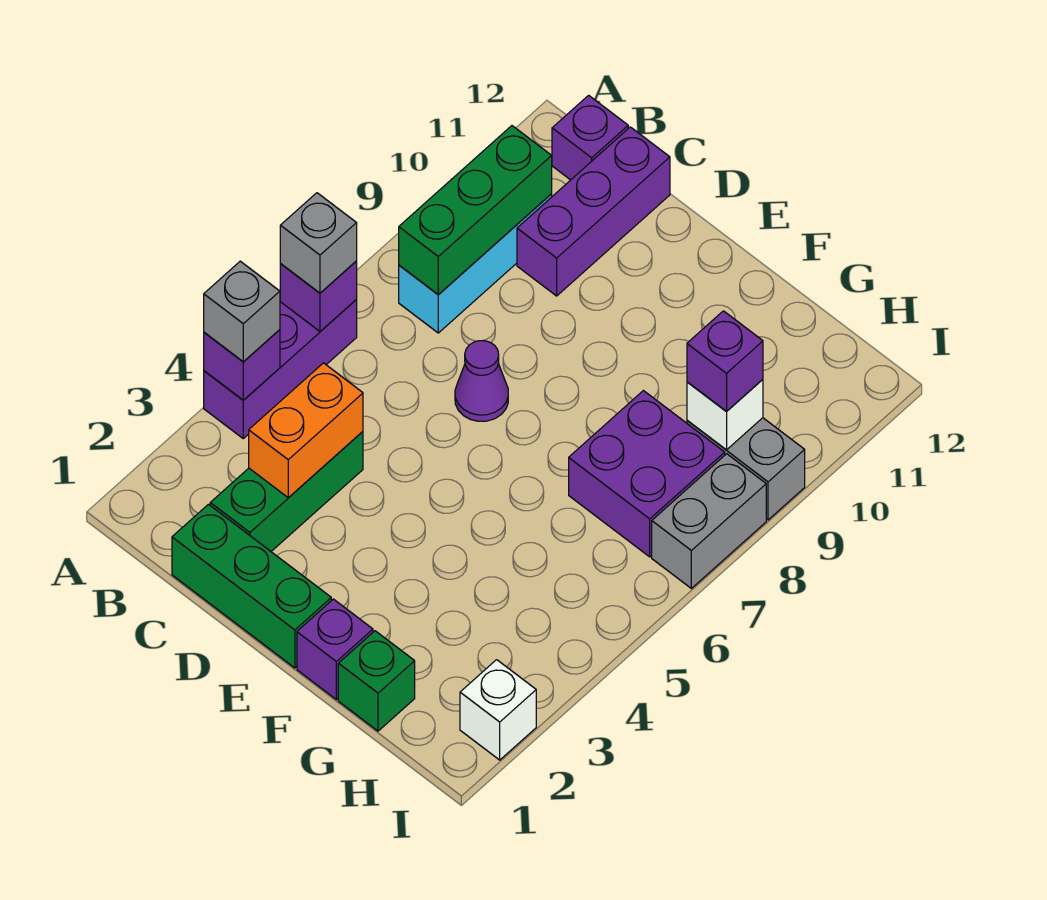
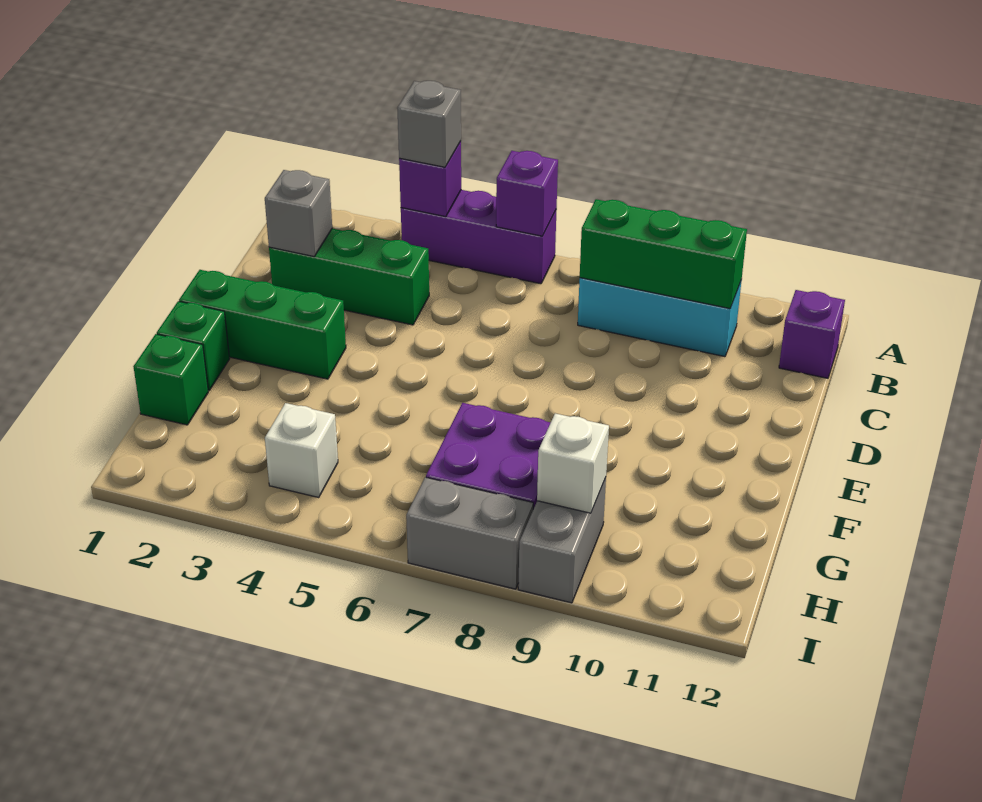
grey brick A6 level 3 -> grey brick C2 level 2
green brick C1:E1 level 1 -> green brick E1:E3 level 1
orange brick C3:C4 level 2 -> none
purple brick C10:C12 level 1 -> none
purple cone D7 level 1 -> none
purple brick F1 level 1 -> green brick F1 level 1
purple brick H9 level 3 -> none
white brick I2 level 1 -> white brick H4 level 1

